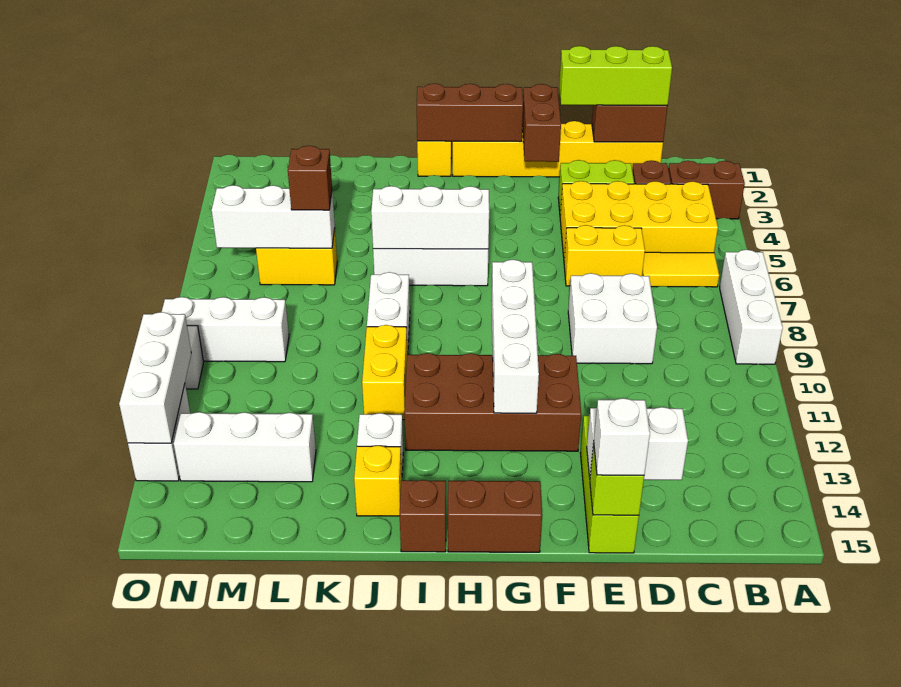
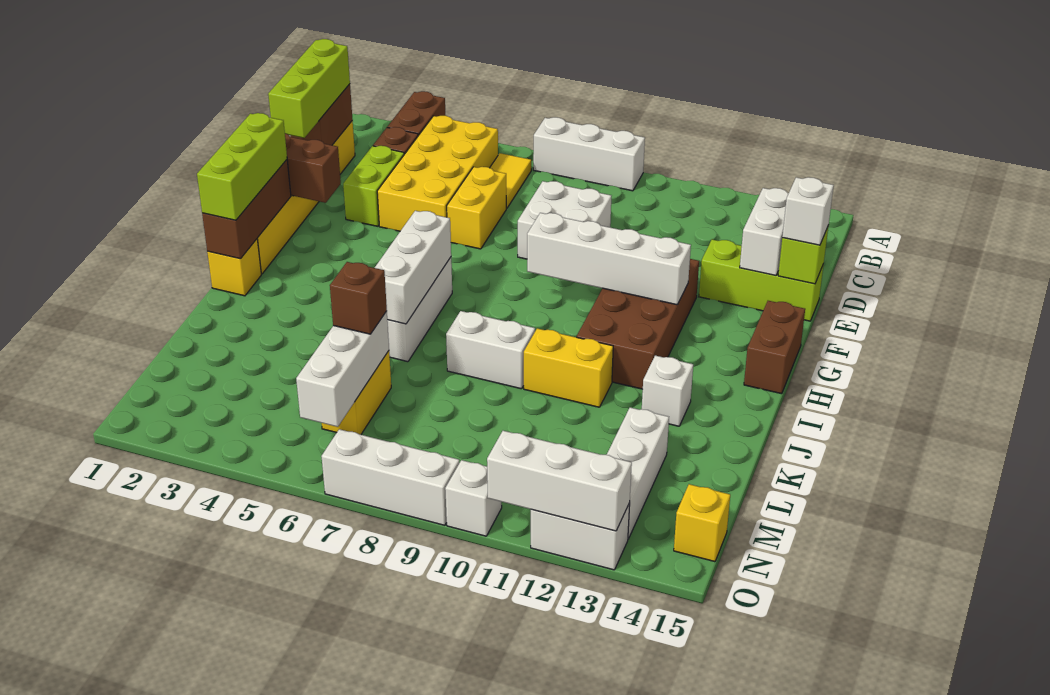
none -> lime brick G1:I1 level 3
brown brick I15 level 1 -> none
yellow brick J14 level 1 -> yellow brick N15 level 1
white brick M9:O9 level 1 -> white brick O7:O9 level 1

